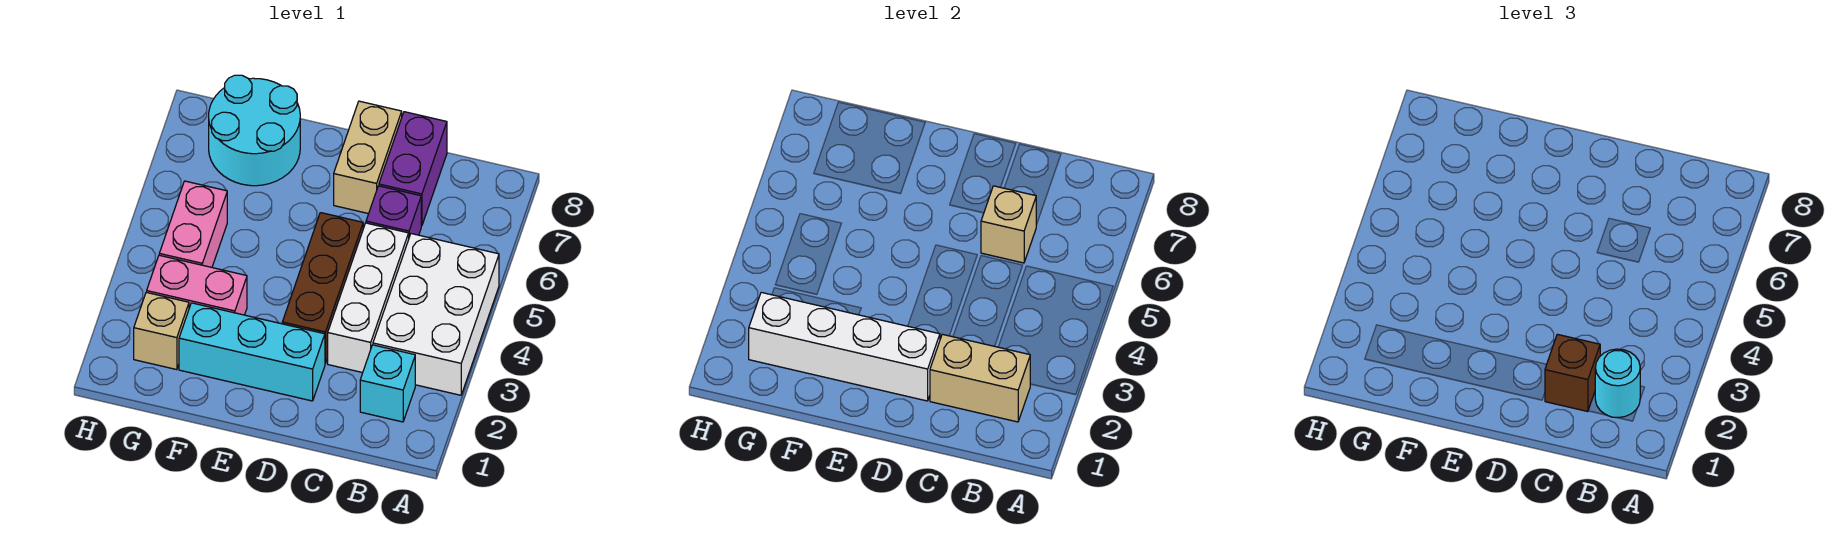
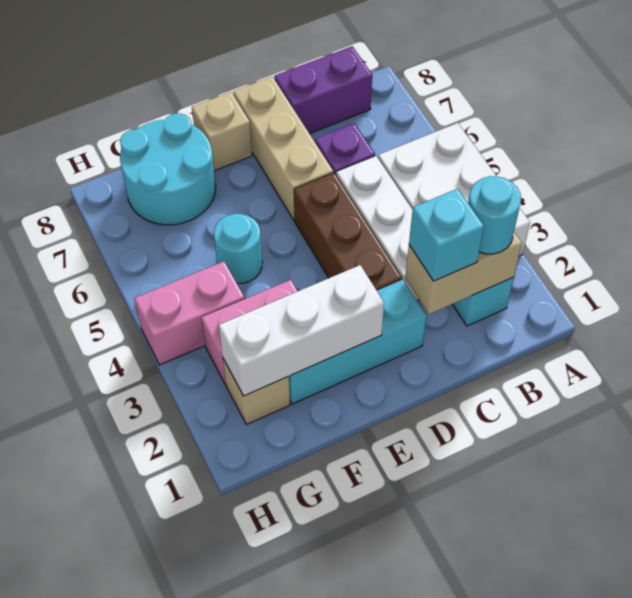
brown brick C2 level 3 -> cyan brick C2 level 3
tan brick C6 level 2 -> tan brick E8 level 1
purple brick C7:C8 level 1 -> purple brick B8:C8 level 1
white brick D2:G2 level 2 -> white brick E2:G2 level 2
tan brick D7:D8 level 1 -> tan brick D6:D8 level 1
none -> cyan round brick F5 level 1
pink brick G4:G5 level 1 -> pink brick G4:H4 level 1

